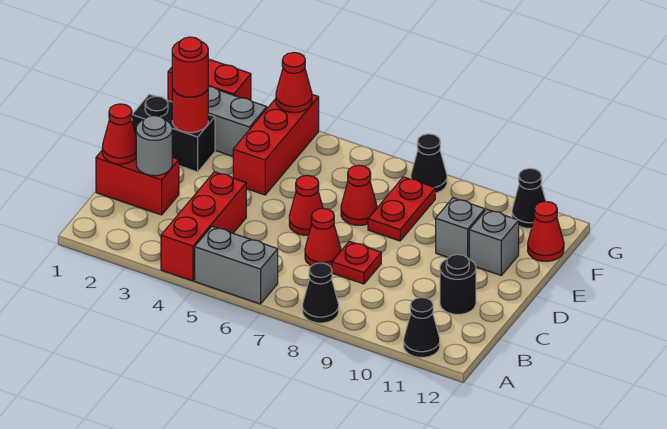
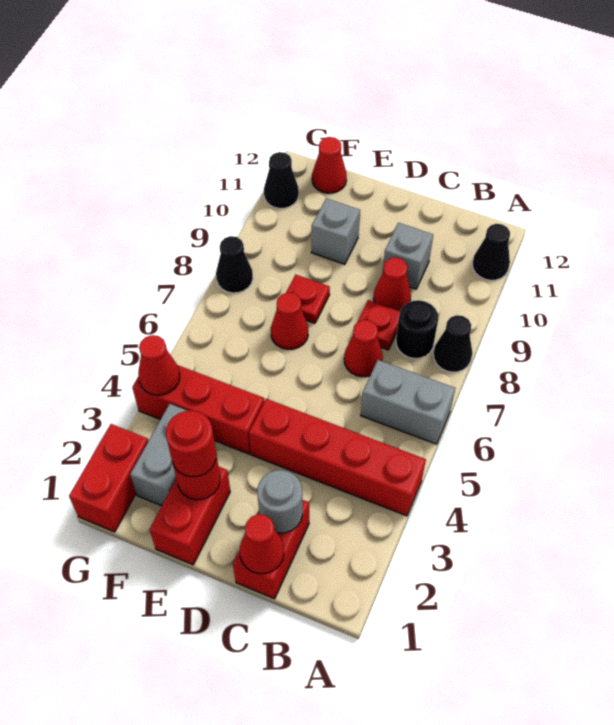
red brick A4:C4 level 1 -> red brick A4:D4 level 1
grey brick A5:A6 level 1 -> grey brick A6:B6 level 1
black round brick C11 level 1 -> black round brick B8 level 1
red cone D6 level 1 -> red cone C9 level 1
black brick E1:E2 level 1 -> red brick E1:E2 level 1
red plate E8:F8 level 1 -> red plate E8 level 1
grey brick E11 level 1 -> grey brick C10 level 1

